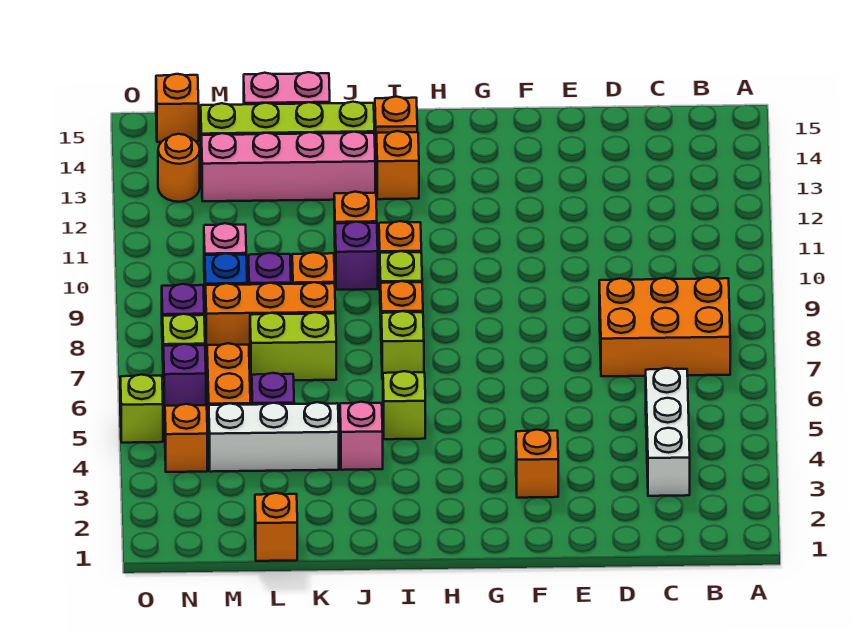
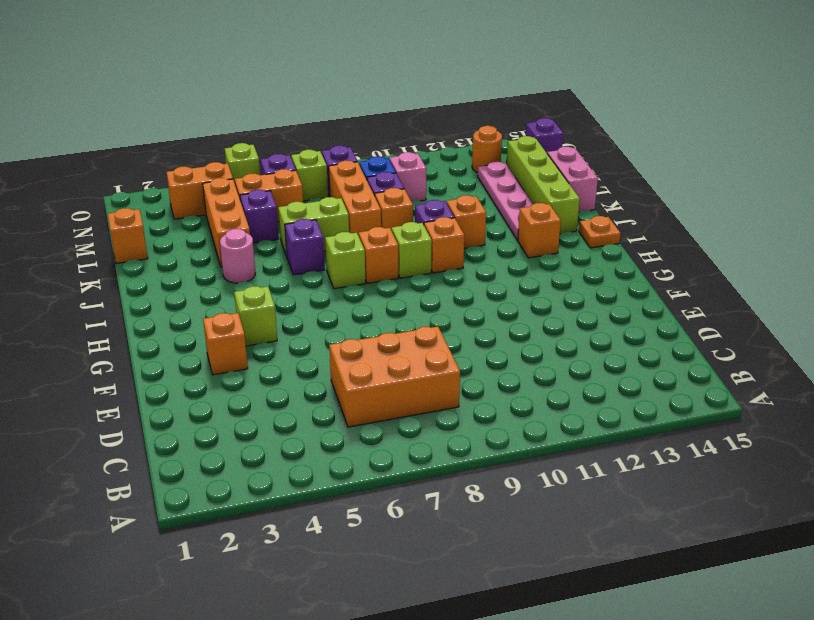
orange brick B7:D8 level 1 -> orange brick C6:D8 level 1
white brick C3:C5 level 1 -> none
lime brick I5 level 1 -> lime brick G4 level 1
pink brick J4 level 1 -> pink round brick J4 level 1
none -> purple brick J6 level 1
pink brick J13:M13 level 1 -> pink plate J13:M13 level 1
white brick K4:M4 level 1 -> orange brick K4:M4 level 1
lime brick K7:L7 level 1 -> lime brick K6:K7 level 1
orange brick N4 level 1 -> orange brick N3:N4 level 1
orange brick N15 level 1 -> purple brick N15 level 1

